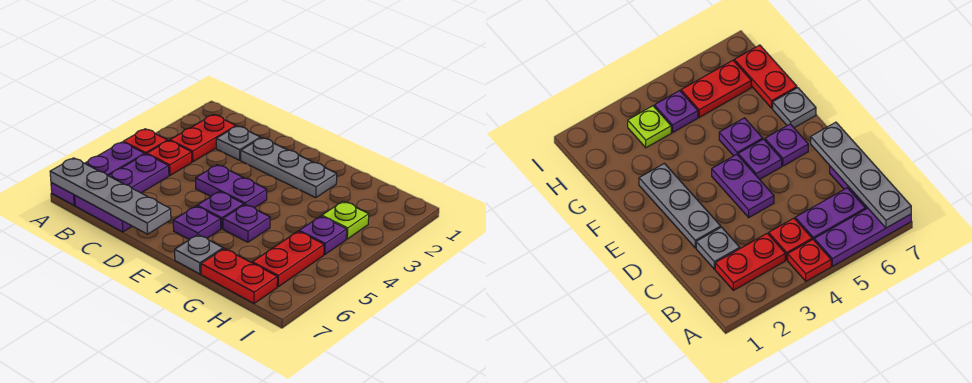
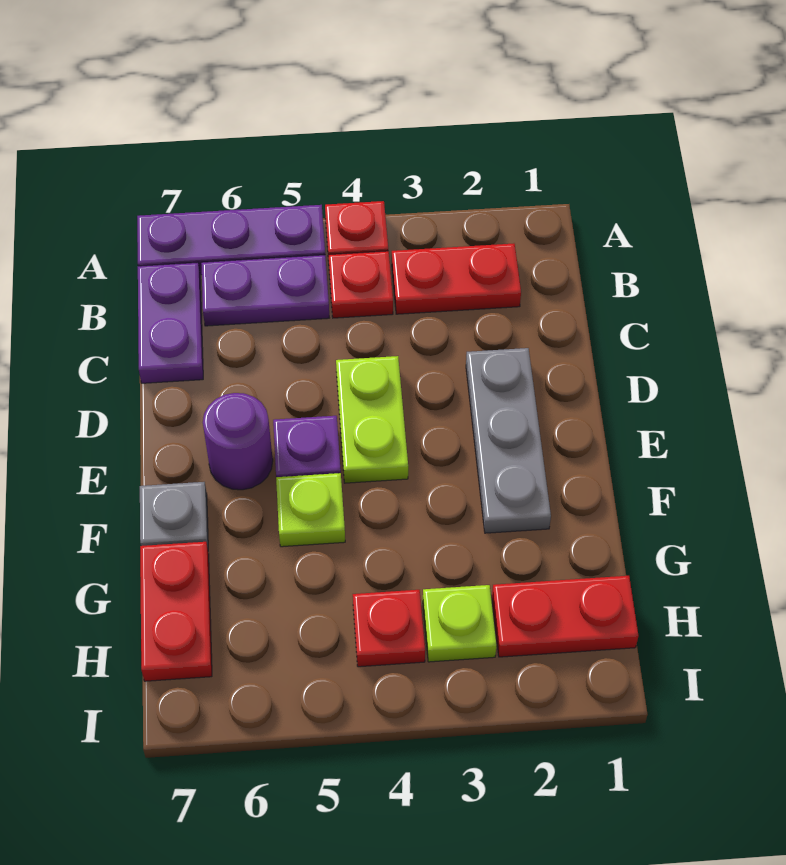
grey plate A7:D7 level 2 -> none
grey plate C2 level 1 -> none
purple plate D4:E4 level 1 -> lime plate D4:E4 level 1
purple plate E6 level 1 -> purple round brick E6 level 1
purple plate F5 level 1 -> lime plate F5 level 1
purple plate H4 level 1 -> red plate H4 level 1
red plate H5:H6 level 1 -> red plate H1:H2 level 1

